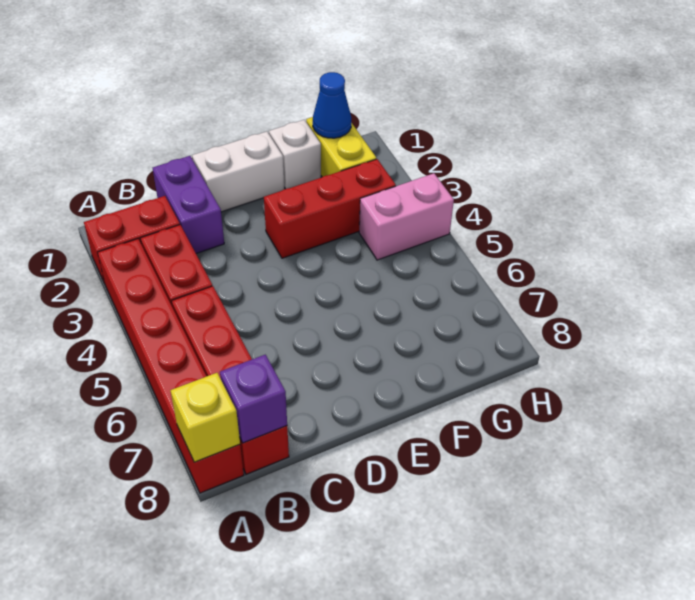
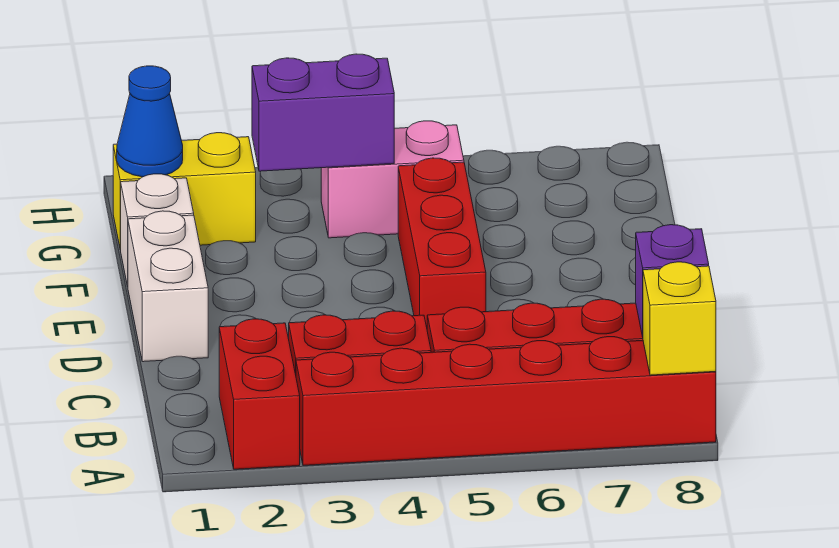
purple brick C1:C2 level 1 -> purple brick G3:G4 level 2
red brick E3:G3 level 1 -> red brick D5:F5 level 1
pink brick G4:H4 level 1 -> pink brick G4:G5 level 1

